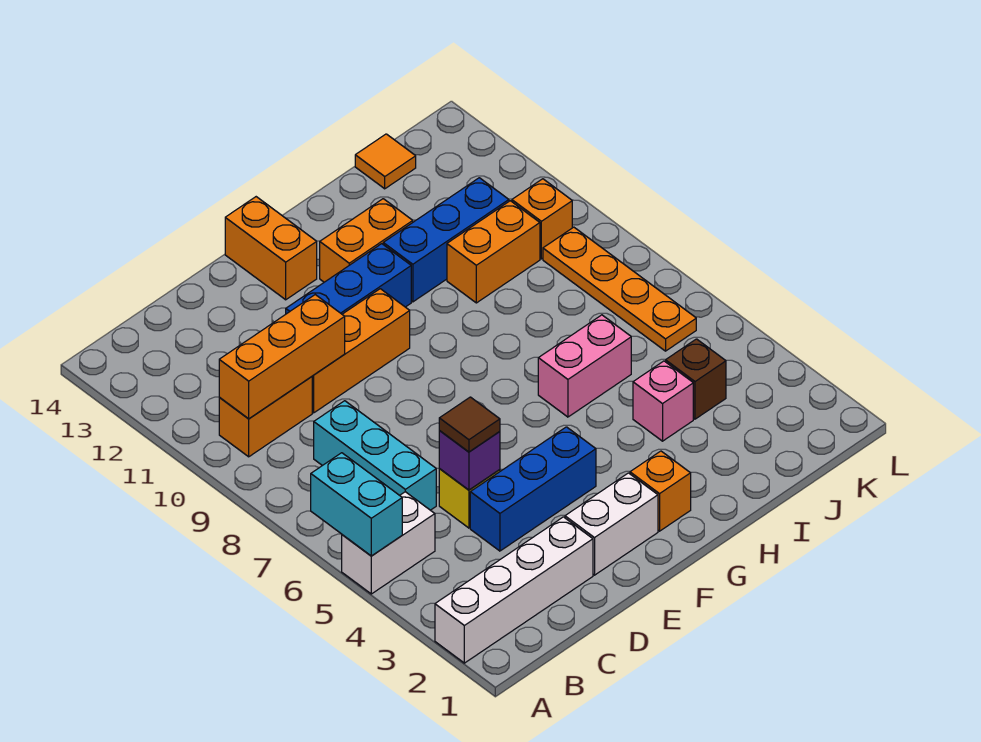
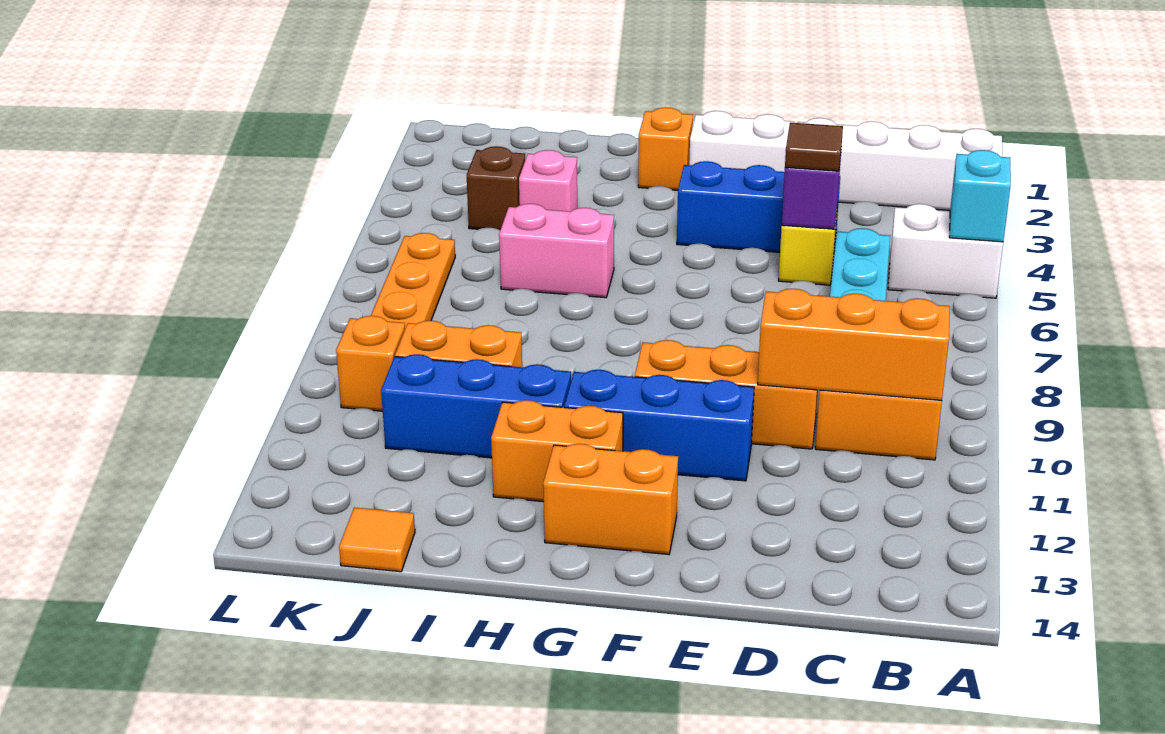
cyan brick A5:A6 level 2 -> cyan brick A5 level 2
orange brick F13:F14 level 1 -> orange brick F13:G13 level 1

